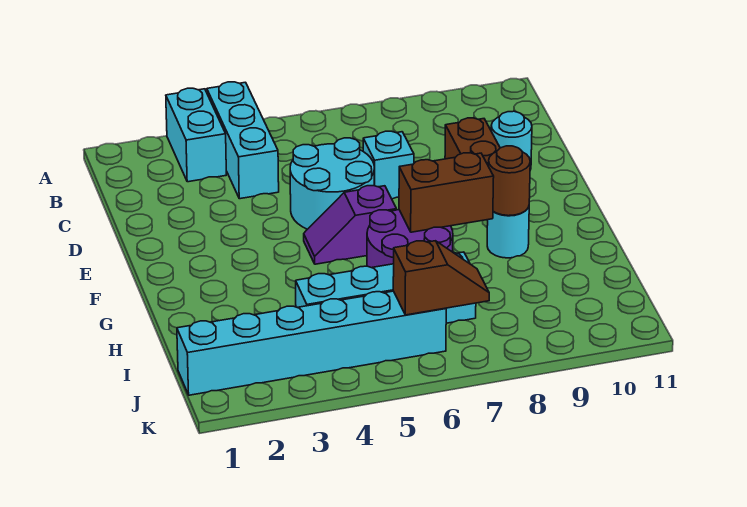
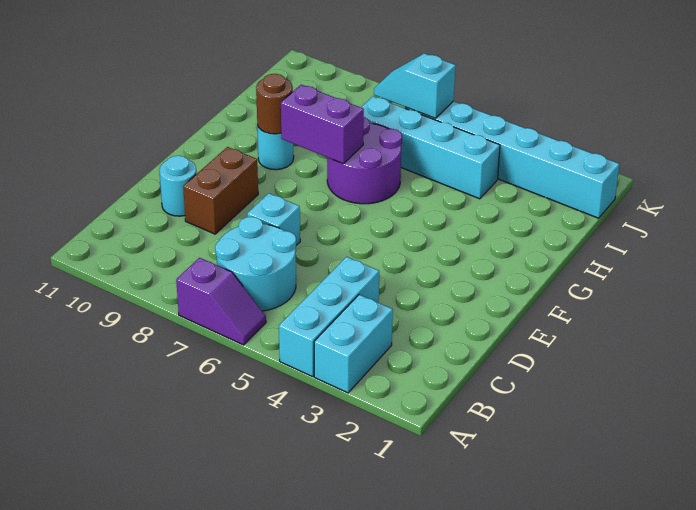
cyan round brick D5:E6 level 1 -> cyan round brick B6:C7 level 1
purple slope F5:F6 level 1 top 6 -> purple slope A6:A7 level 1 top 7
brown brick G7:G8 level 2 -> purple brick G7:G8 level 2
brown slope J6:J7 level 2 top 6 -> cyan slope J6:J7 level 2 top 6

